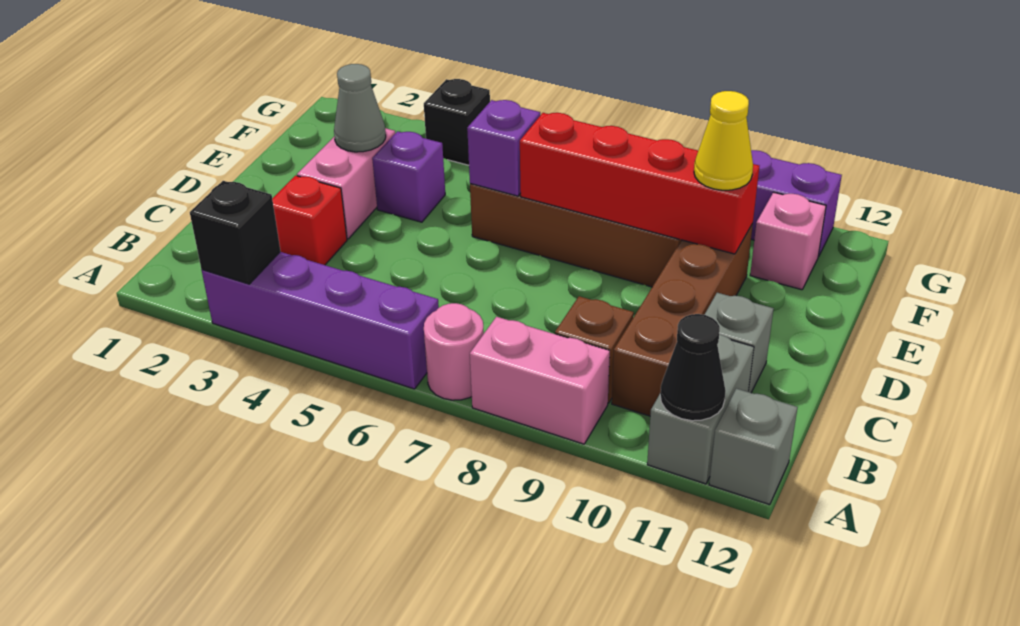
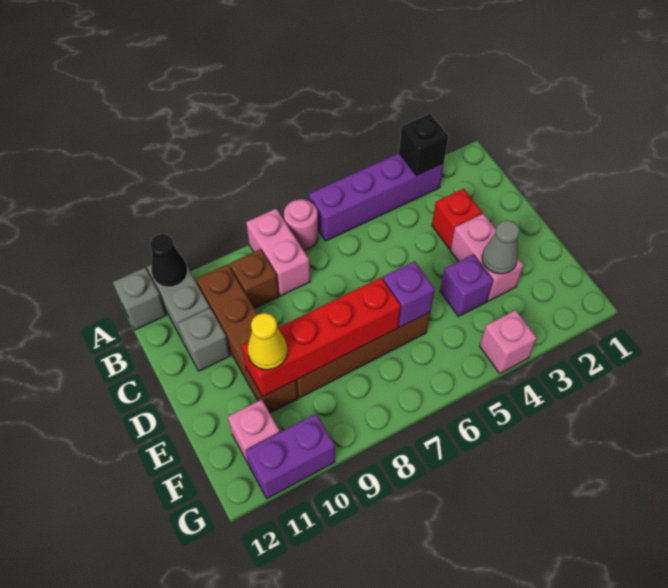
pink brick A8:A9 level 1 -> pink brick A8:B8 level 1
black brick G4 level 1 -> pink brick G4 level 1

